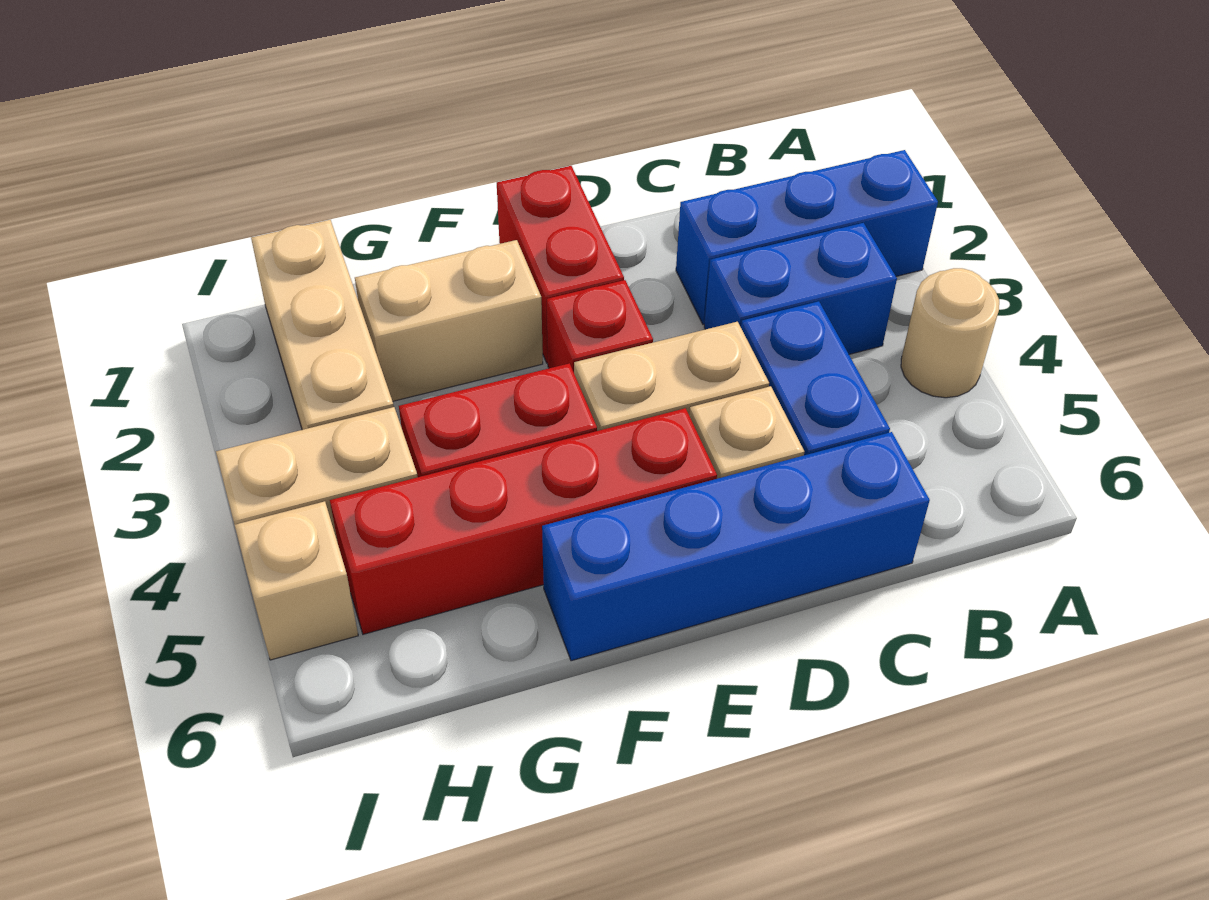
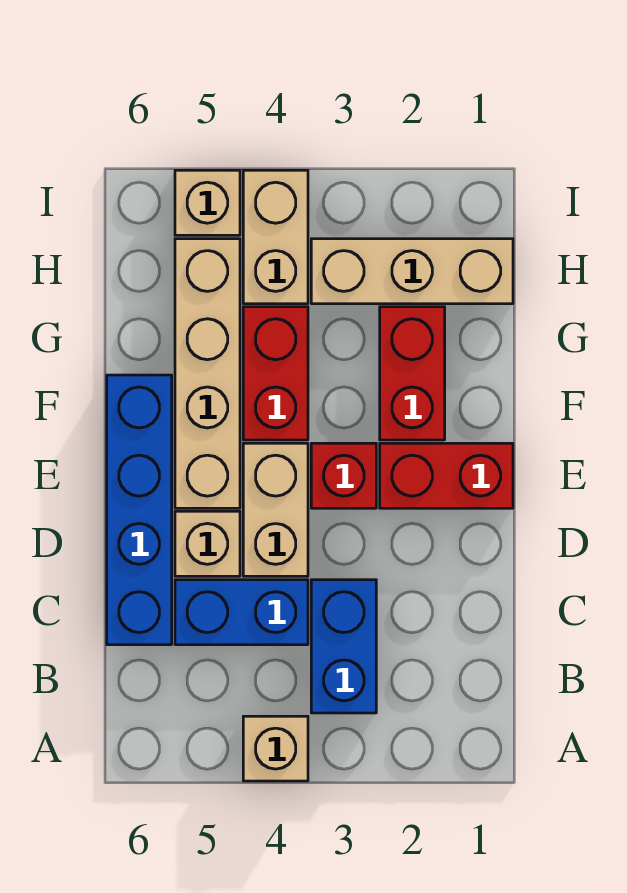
blue brick A2:C2 level 1 -> none
tan round brick A4 level 1 -> tan brick A4 level 1
red brick E5:H5 level 1 -> tan brick E5:H5 level 1
tan brick F2:G2 level 1 -> red brick F2:G2 level 1

